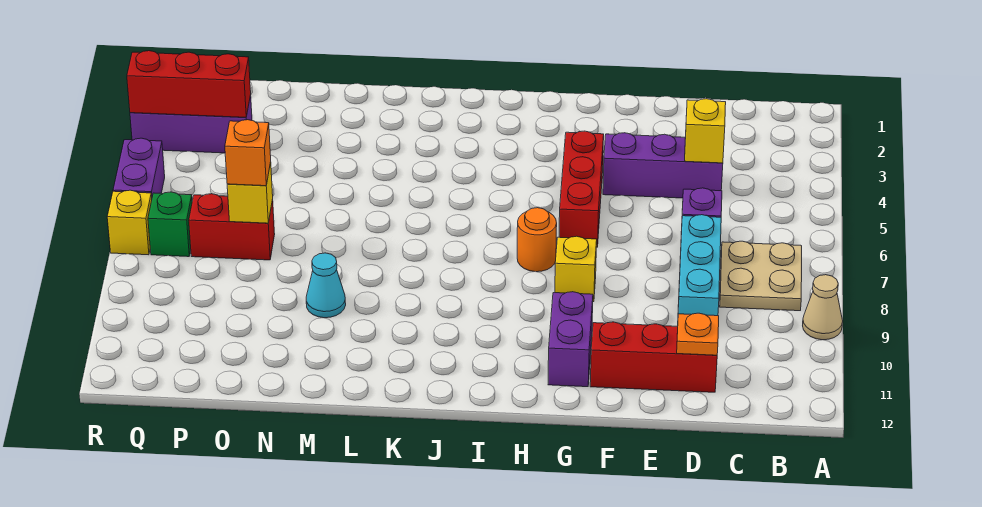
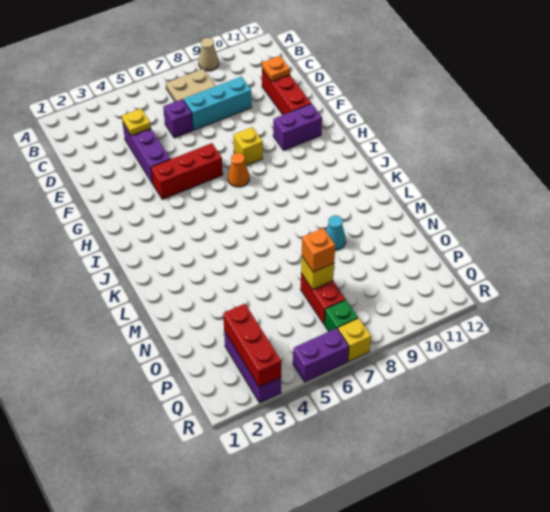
yellow brick D4 level 2 -> yellow plate D4 level 2
orange round brick H7 level 1 -> orange cone H7 level 1

